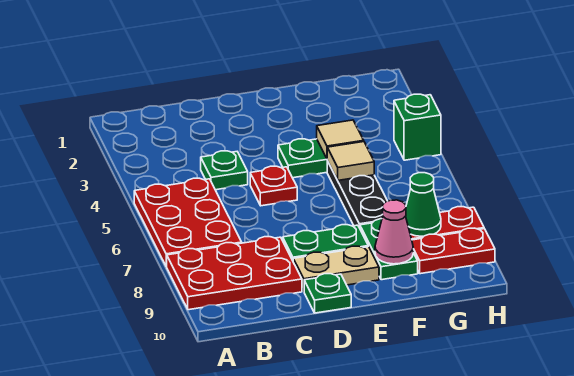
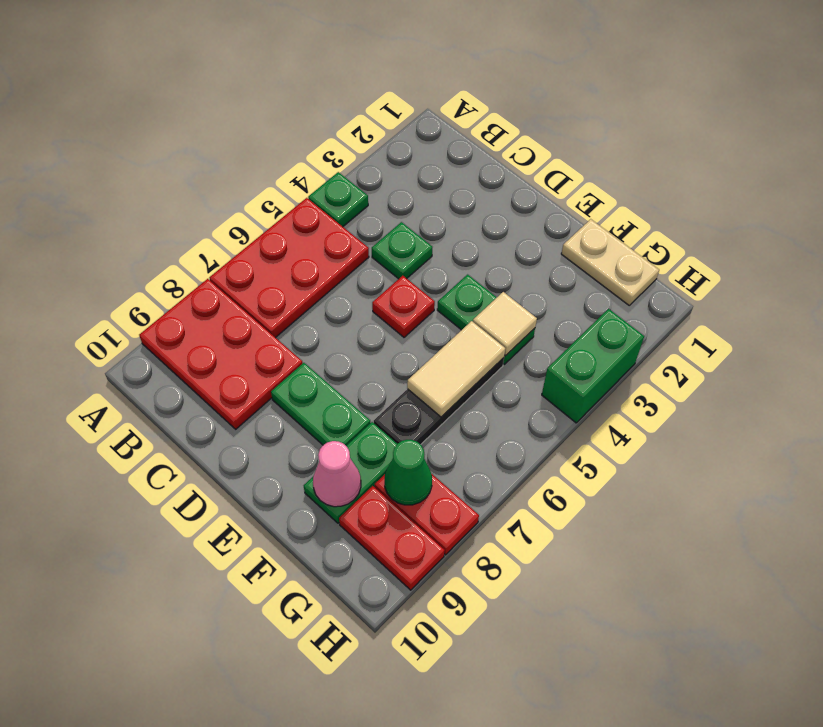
tan plate D9:E9 level 1 -> tan plate F1:G1 level 1
green plate D10 level 1 -> green plate A4 level 1
tan tile F5 level 2 -> tan tile F5:F6 level 2
green brick H4 level 1 -> green brick H3:H4 level 1

